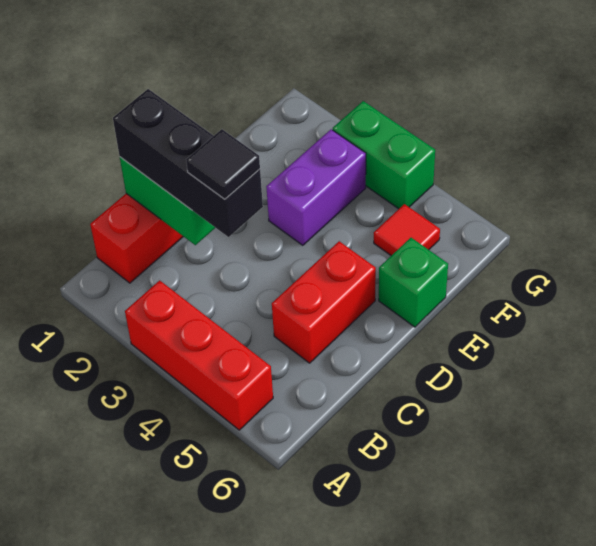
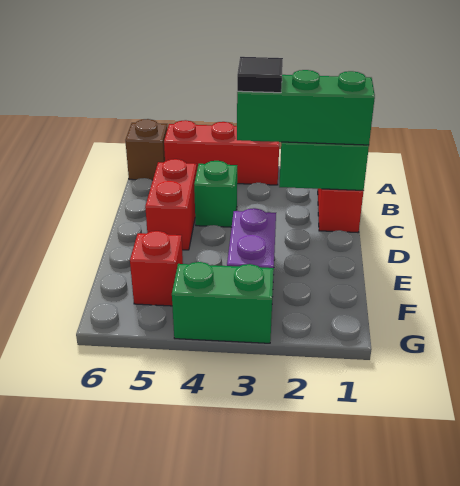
none -> brown brick A6 level 1
black brick C1:C3 level 3 -> green brick C1:C3 level 3
green brick E6 level 1 -> green brick C4 level 1
red tile F5 level 1 -> red brick F5 level 1

